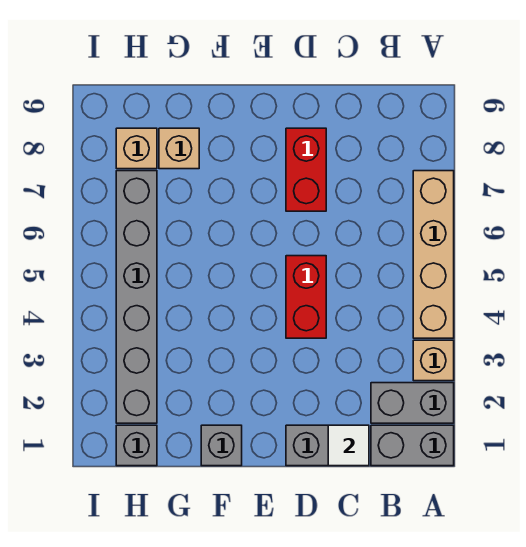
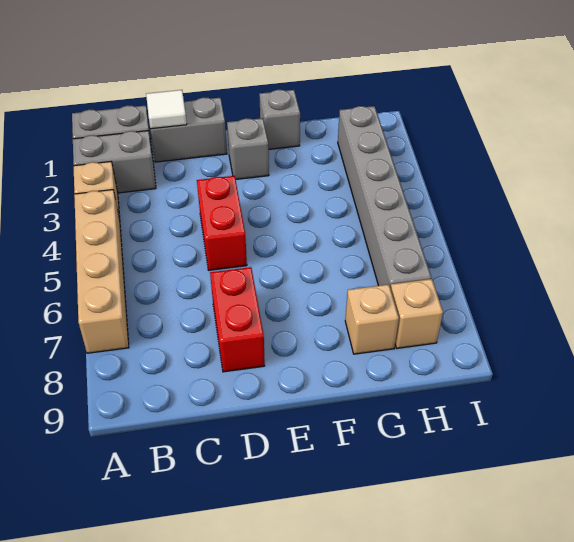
grey brick H1 level 1 -> grey brick E2 level 1

